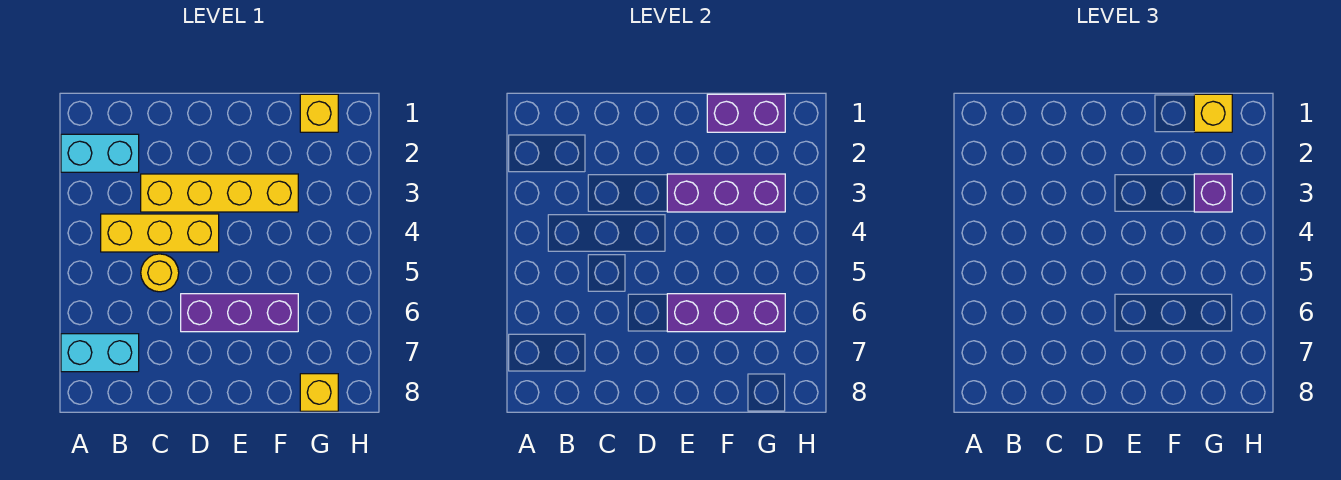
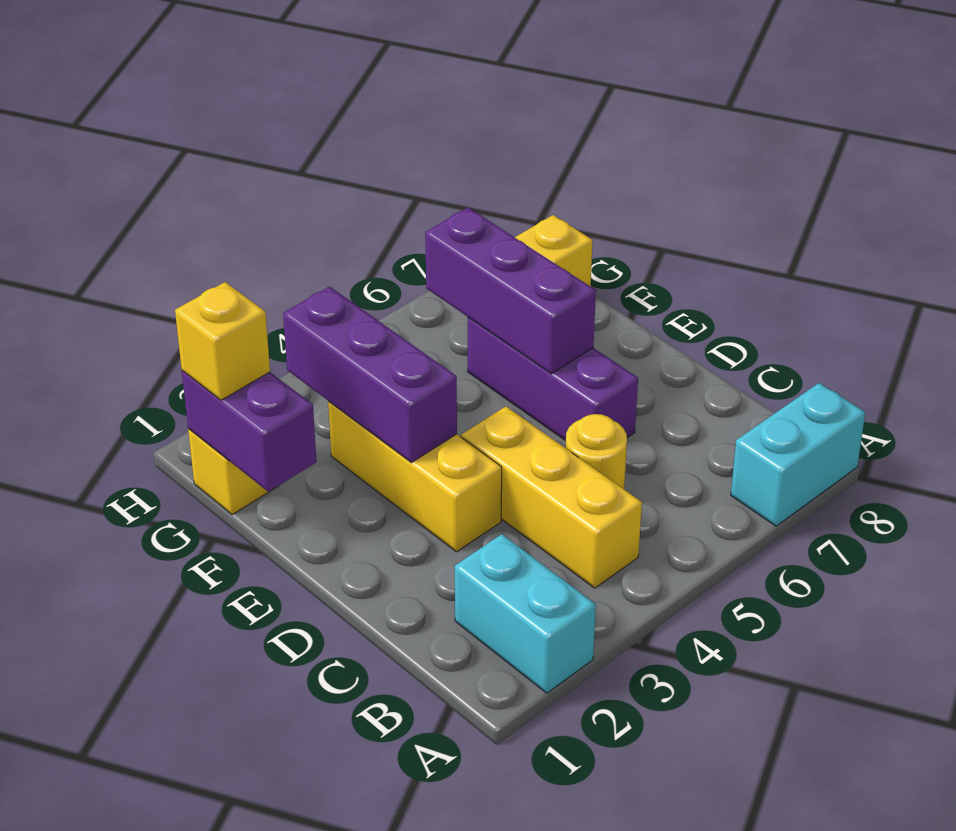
cyan brick A7:B7 level 1 -> cyan brick A7:A8 level 1
yellow brick C3:F3 level 1 -> yellow brick D3:F3 level 1
purple brick G3 level 3 -> none

